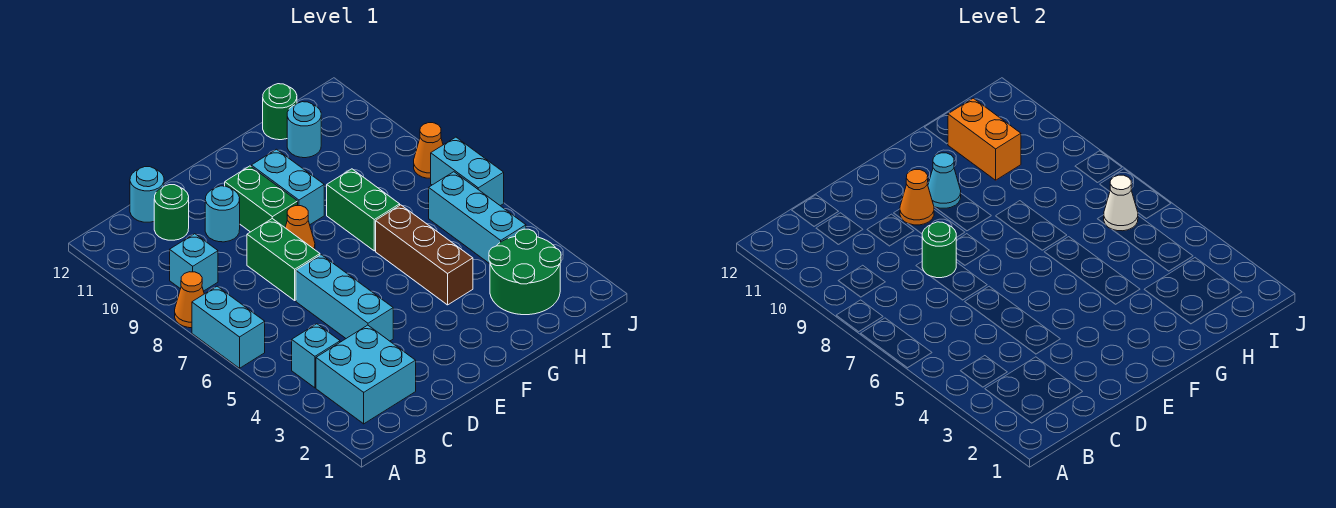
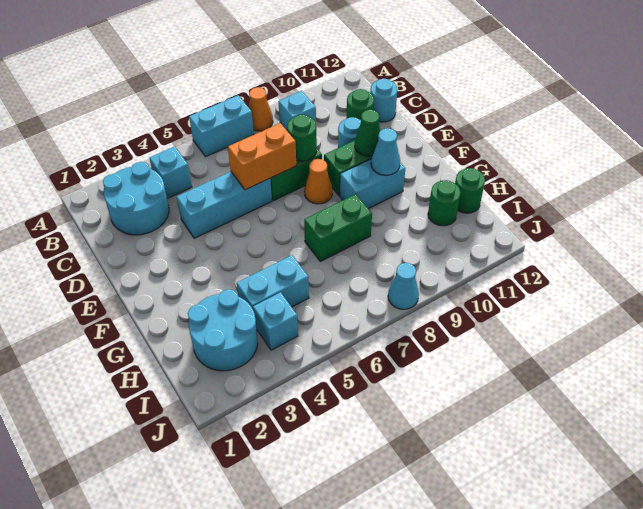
cyan brick B2:C3 level 1 -> cyan round brick B2:C3 level 1
orange cone E10 level 2 -> green cone E10 level 2
brown brick G4:G6 level 1 -> none
green round brick H2:I3 level 1 -> cyan round brick H2:I3 level 1
orange brick H10:H11 level 2 -> orange brick D6:D7 level 2
cyan round brick H11 level 1 -> green round brick H11 level 1
cyan brick I4:I6 level 1 -> cyan brick I4 level 1
white cone I6 level 2 -> none
cyan brick J6:J7 level 1 -> cyan brick H4:H5 level 1
orange cone J8 level 1 -> cyan cone J8 level 1

